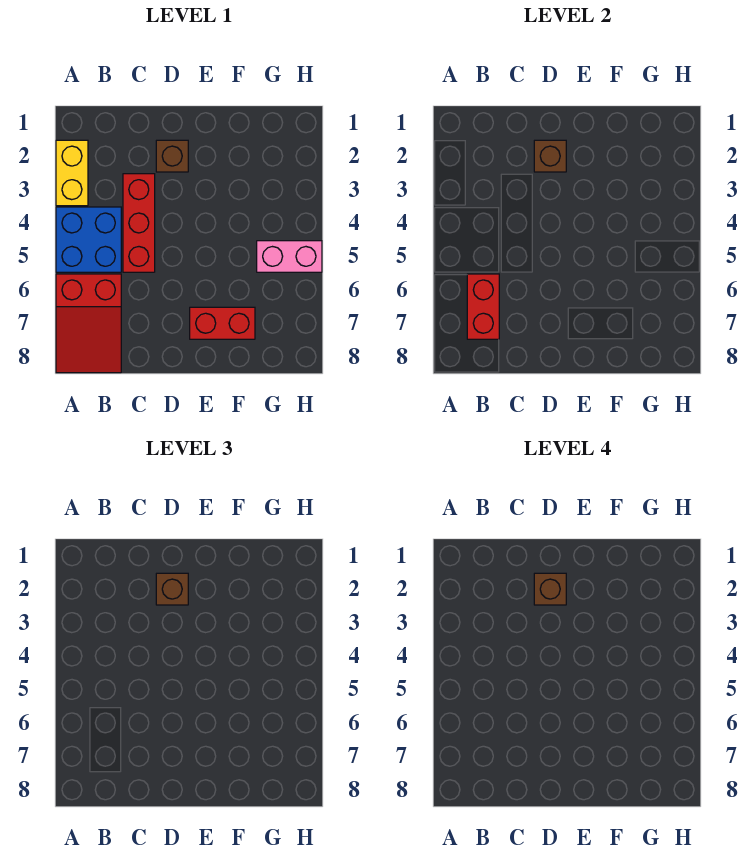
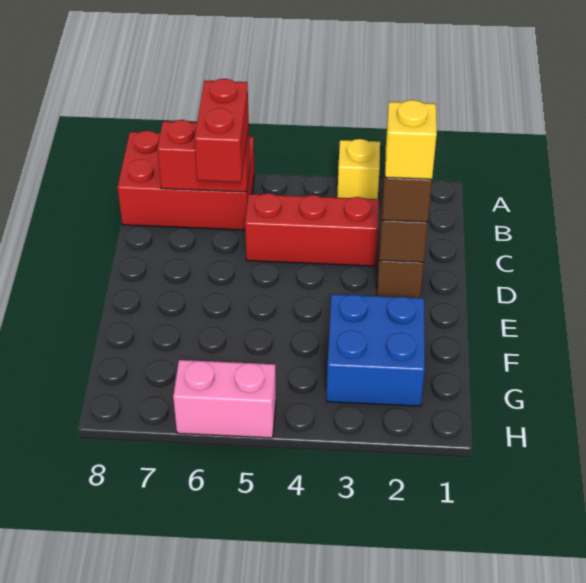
yellow brick A2:A3 level 1 -> yellow brick A3 level 1
blue brick A4:B5 level 1 -> blue brick F2:G3 level 1
red slope A6:B8 level 1 top 6 -> red brick A6:B8 level 1
brown brick D2 level 4 -> yellow brick D2 level 4
red brick E7:F7 level 1 -> red brick B6:C6 level 3
pink brick G5:H5 level 1 -> pink brick H5:H6 level 1

